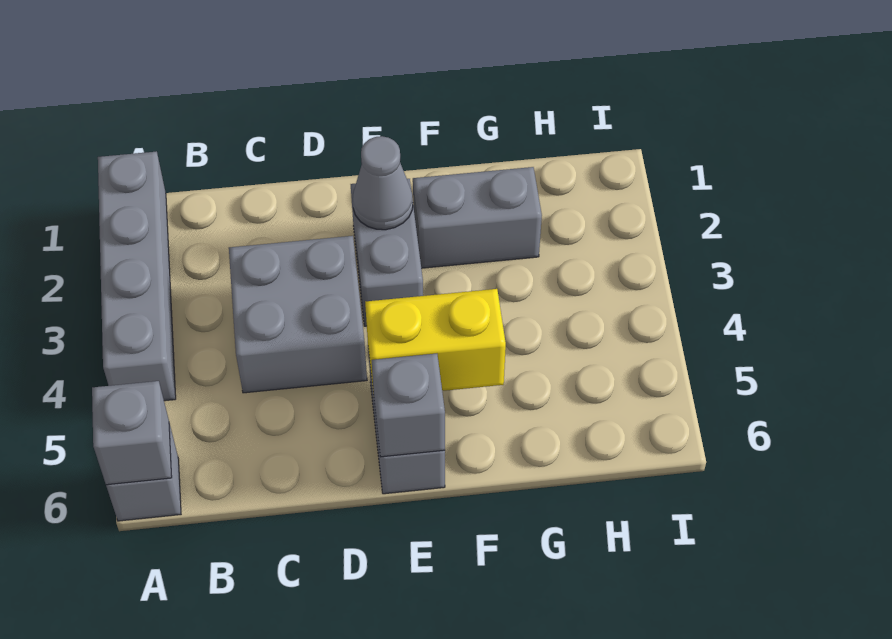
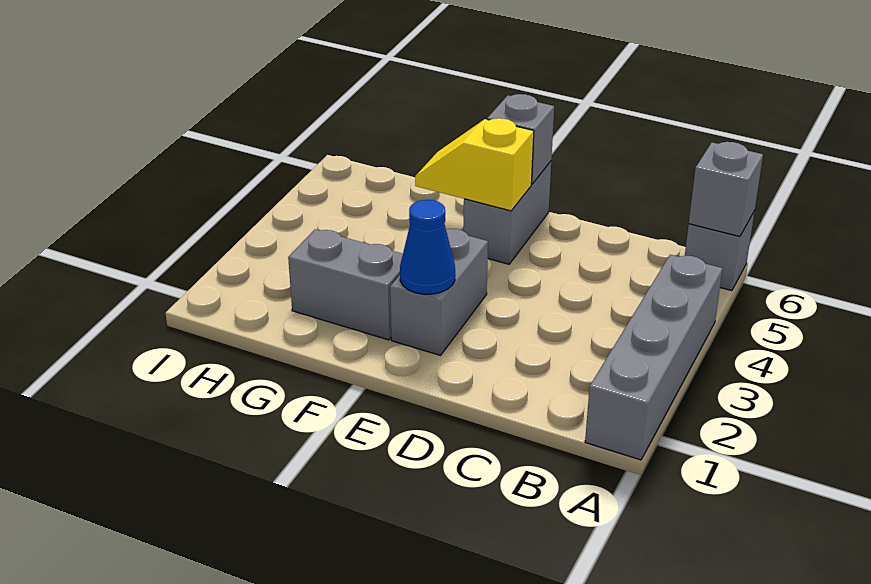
grey brick C3:D4 level 1 -> none
grey cone E2 level 2 -> blue cone E2 level 2
yellow brick E5:F5 level 2 -> yellow slope E5:F5 level 2 top E

